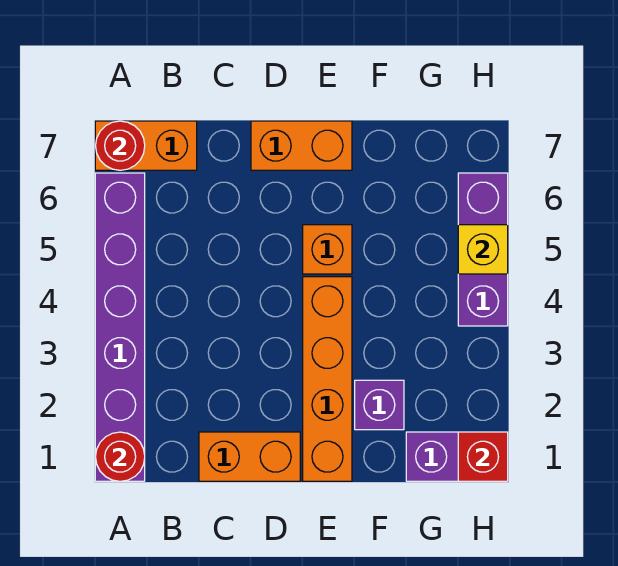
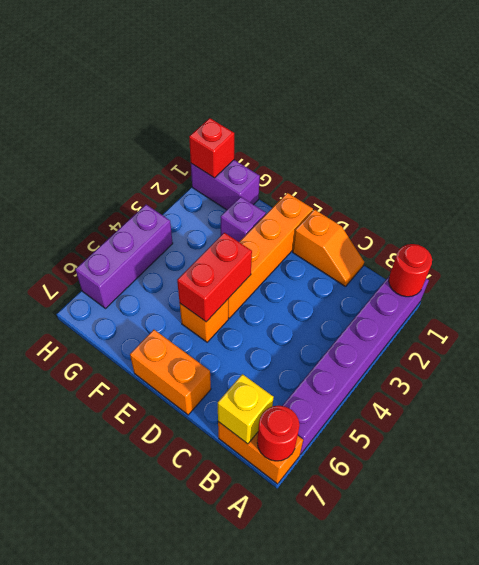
orange brick C1:D1 level 1 -> orange slope C1:D1 level 1 top D
none -> red brick E4:E5 level 2
yellow brick H5 level 2 -> yellow brick B7 level 2

